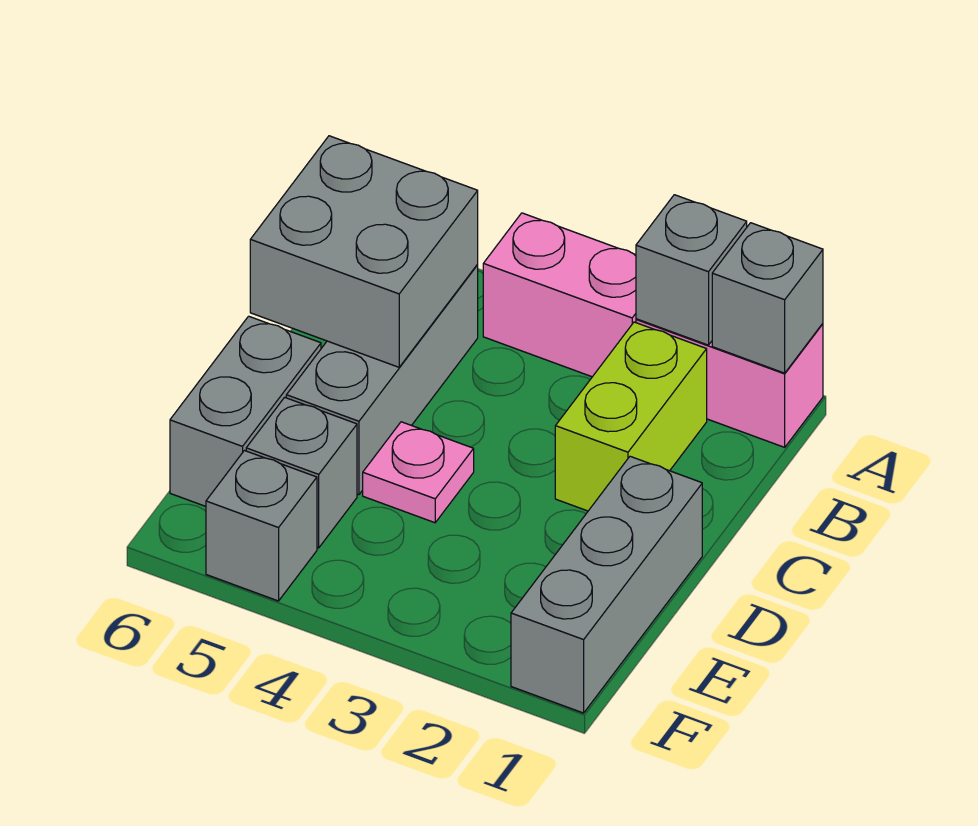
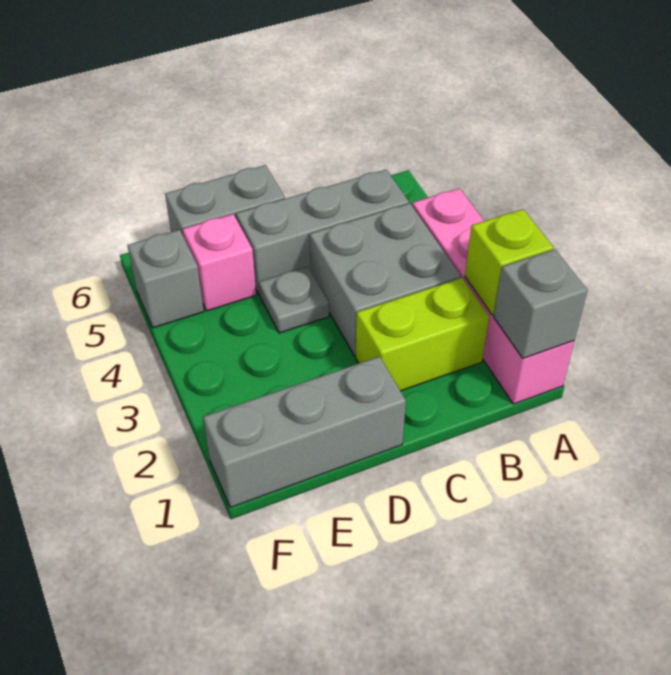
grey brick A2 level 2 -> lime brick A2 level 2
grey brick B5:C6 level 2 -> grey brick B3:C4 level 1
pink plate D4 level 1 -> grey plate D4 level 1
grey brick E5 level 1 -> pink brick E5 level 1

